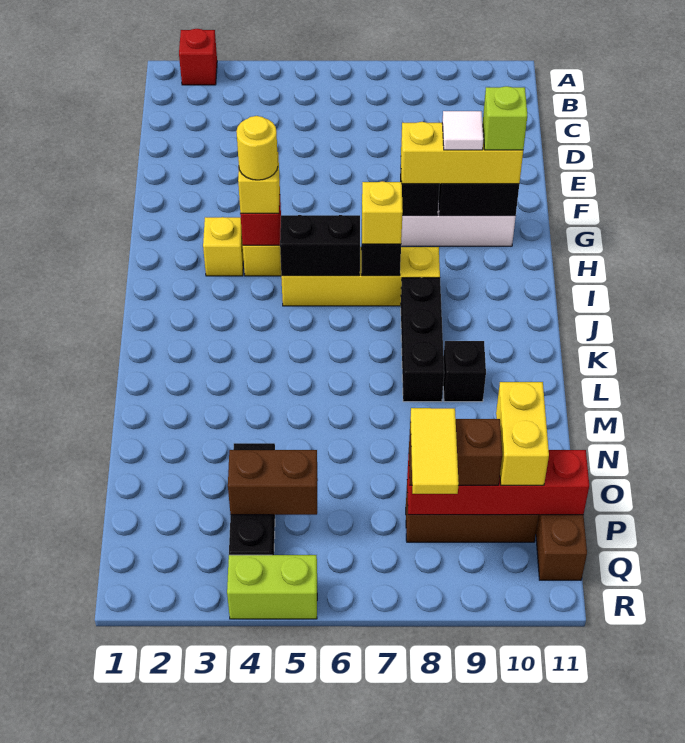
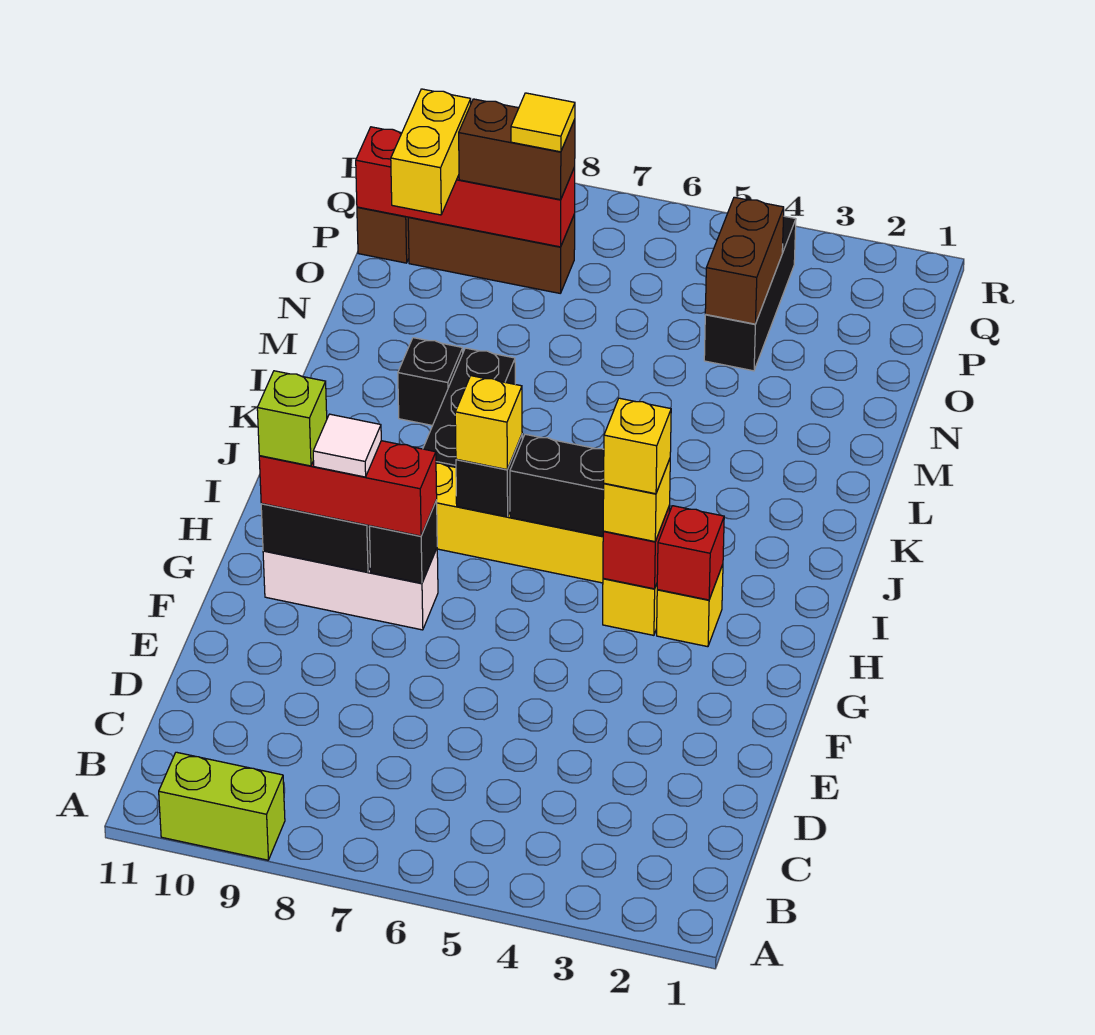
red brick A2 level 1 -> red brick H3 level 2
yellow brick G8:G10 level 3 -> red brick G8:G10 level 3
yellow round brick H4 level 4 -> yellow brick H4 level 4
brown brick P4:P5 level 2 -> brown brick O4:P4 level 2
yellow tile P8:Q8 level 4 -> yellow tile P8 level 4
lime brick R4:R5 level 1 -> lime brick A9:A10 level 1

